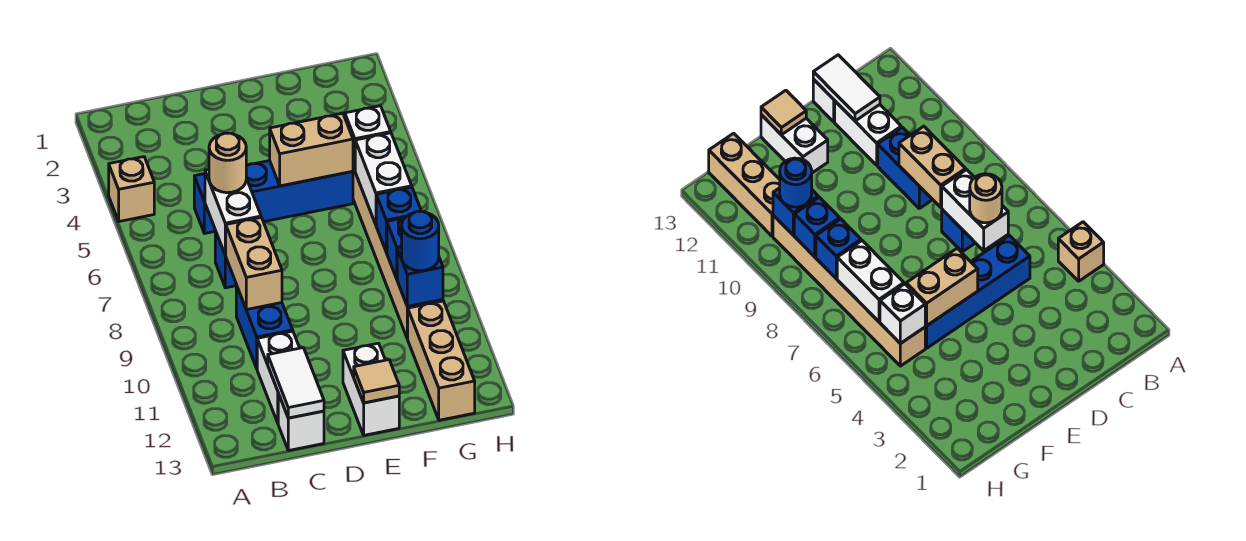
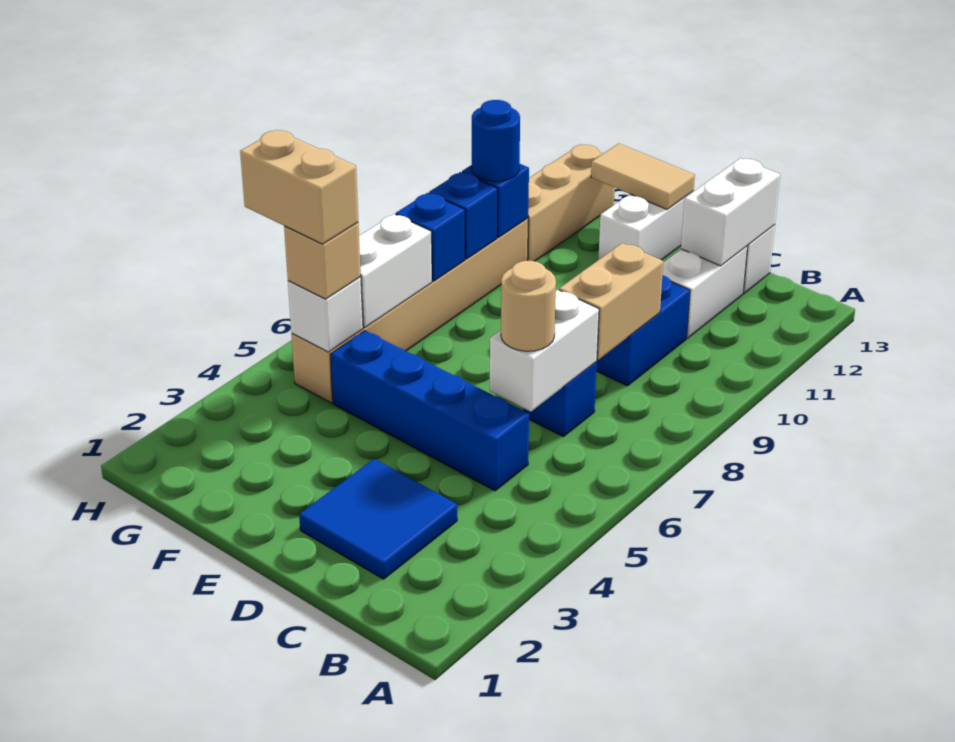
tan brick A4 level 1 -> tan brick G5 level 3
none -> blue tile C2:D3 level 1
white tile C12:C13 level 2 -> white brick C12:C13 level 2
tan brick E5:F5 level 2 -> tan brick G5:H5 level 4
tan tile E13 level 2 -> tan tile E13:F13 level 2

